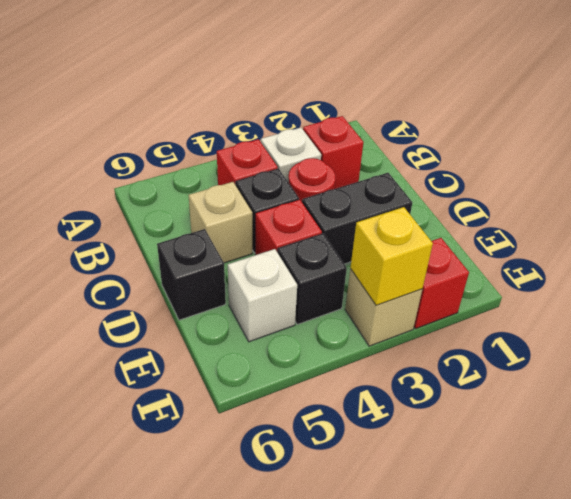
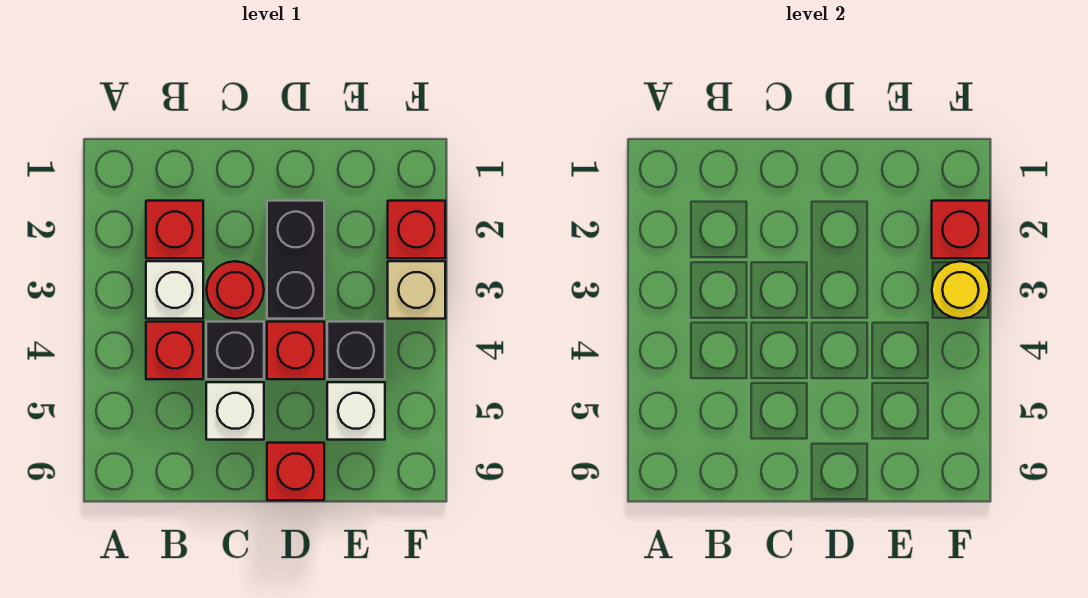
tan brick C5 level 1 -> white brick C5 level 1
black brick D6 level 1 -> red brick D6 level 1
none -> red brick F2 level 2
yellow brick F3 level 2 -> yellow round brick F3 level 2

